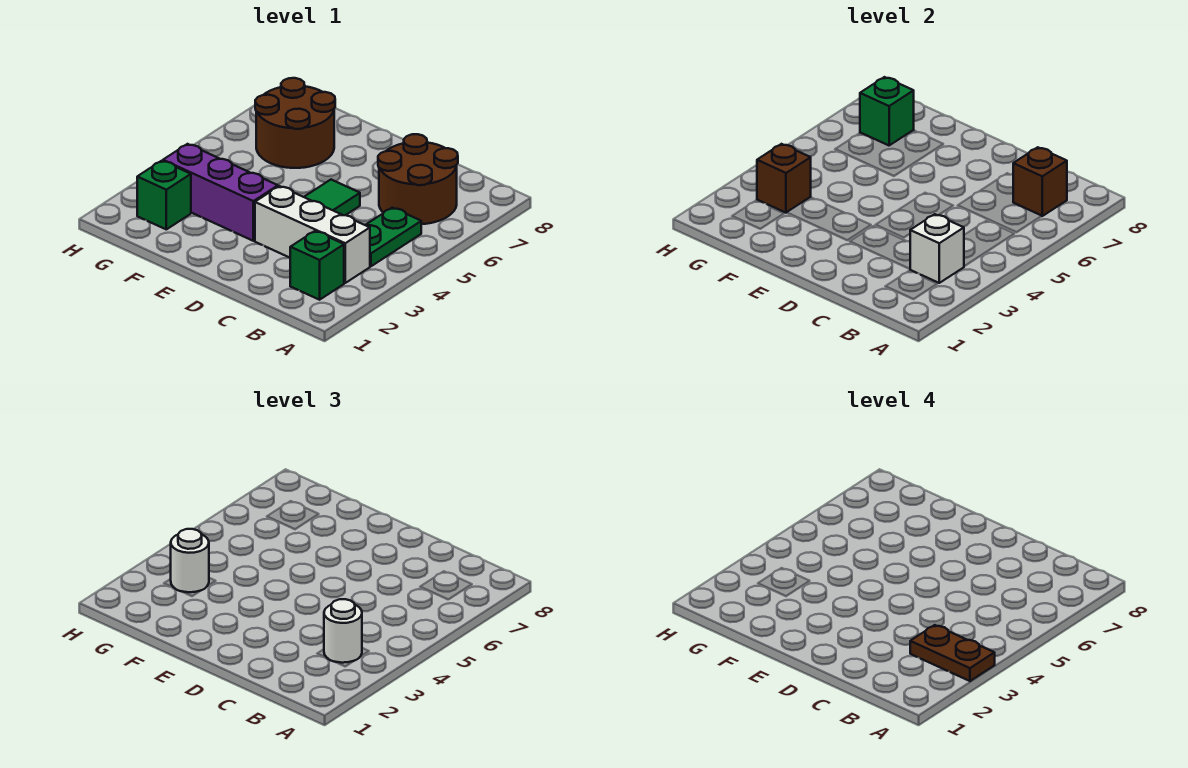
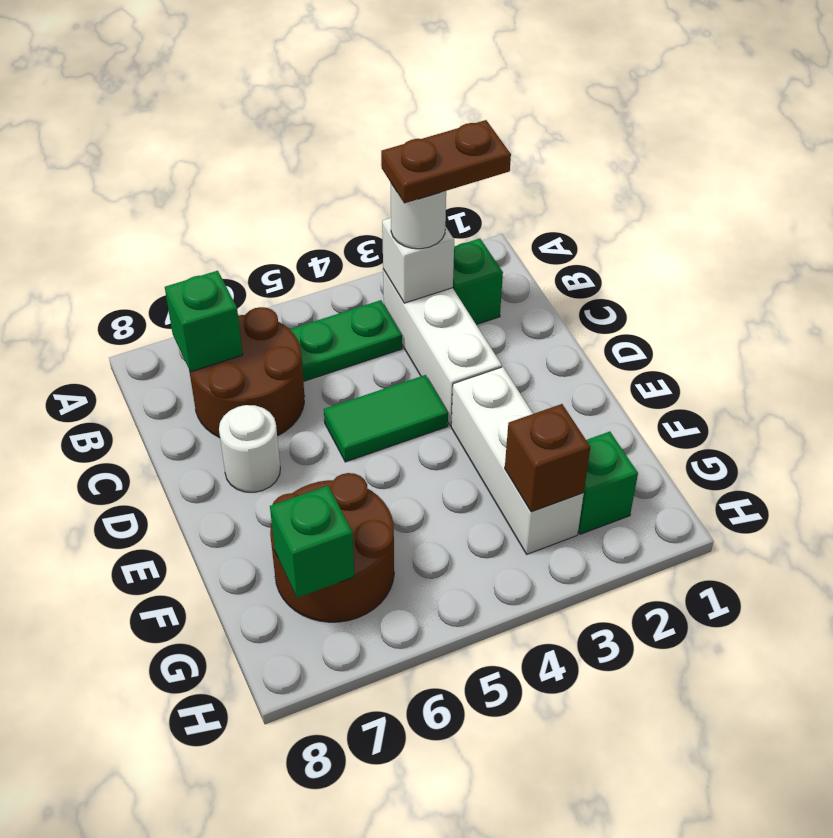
brown plate A3:B3 level 4 -> brown plate B2:B3 level 4
brown brick B7 level 2 -> green brick B7 level 2
purple brick E3:G3 level 1 -> white brick E3:G3 level 1
white round brick G3 level 3 -> white round brick D7 level 1

